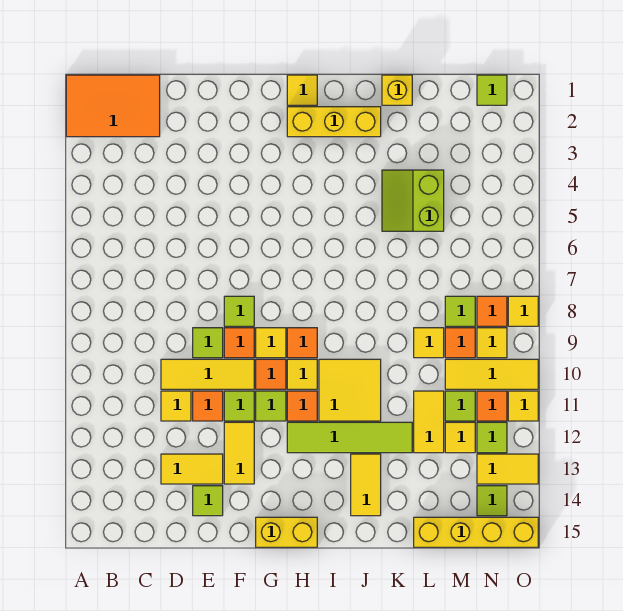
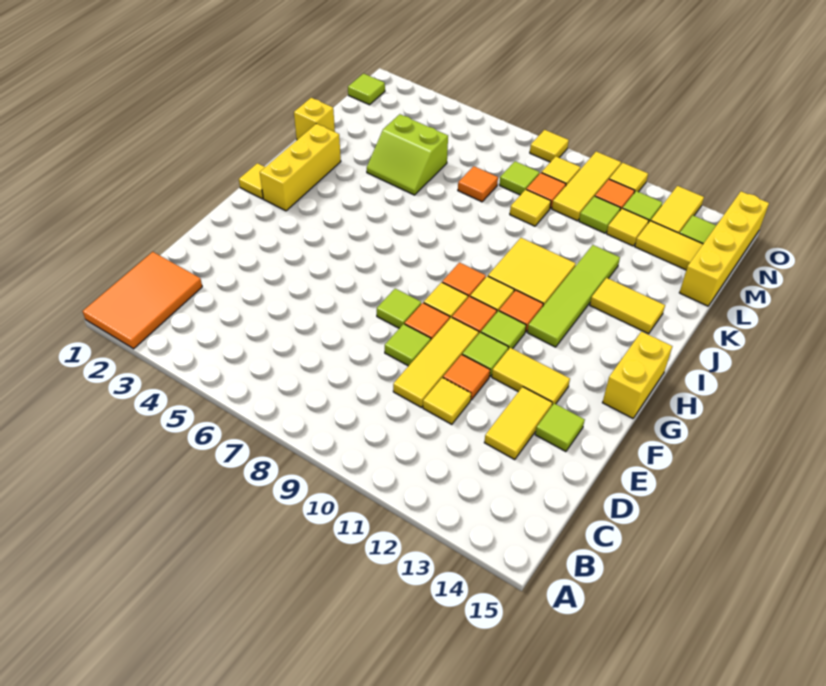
yellow tile L11:L12 level 1 -> yellow tile M13:M14 level 1
orange tile N8 level 1 -> orange tile L7 level 1

